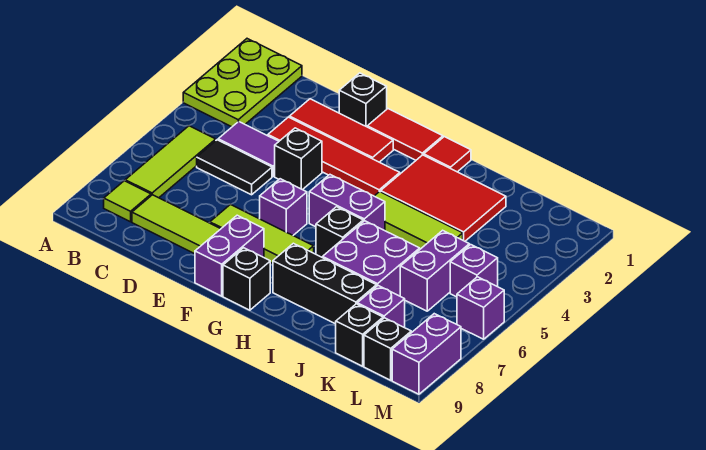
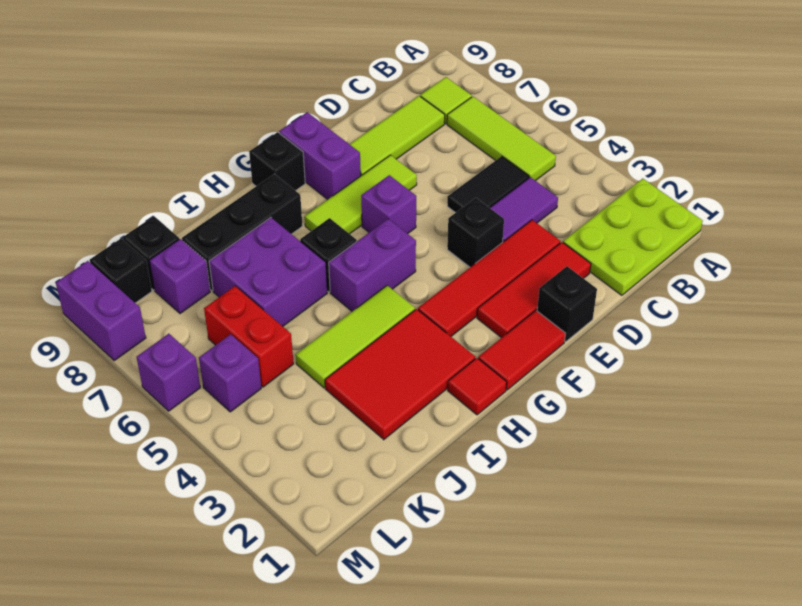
lime plate A1:B3 level 1 -> lime plate A1:C2 level 1
purple brick K5:K6 level 1 -> red brick K5:K6 level 1

